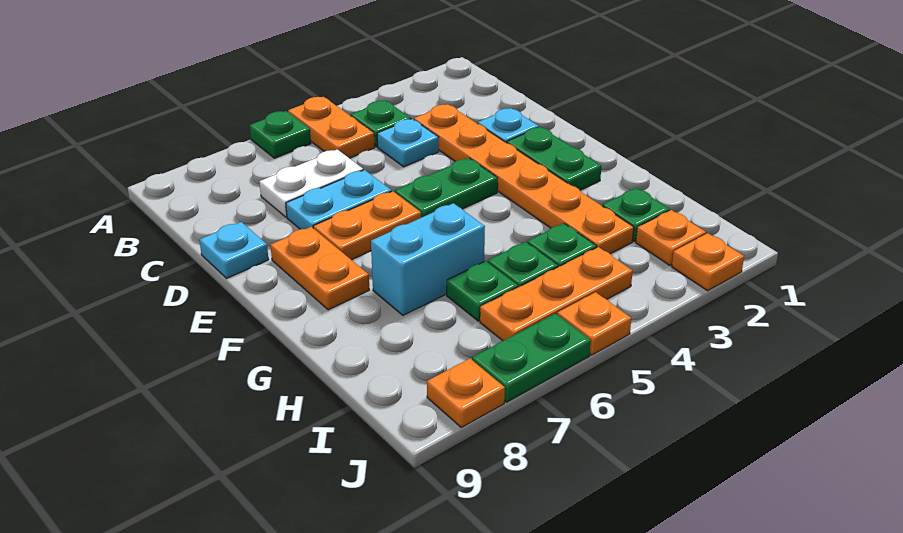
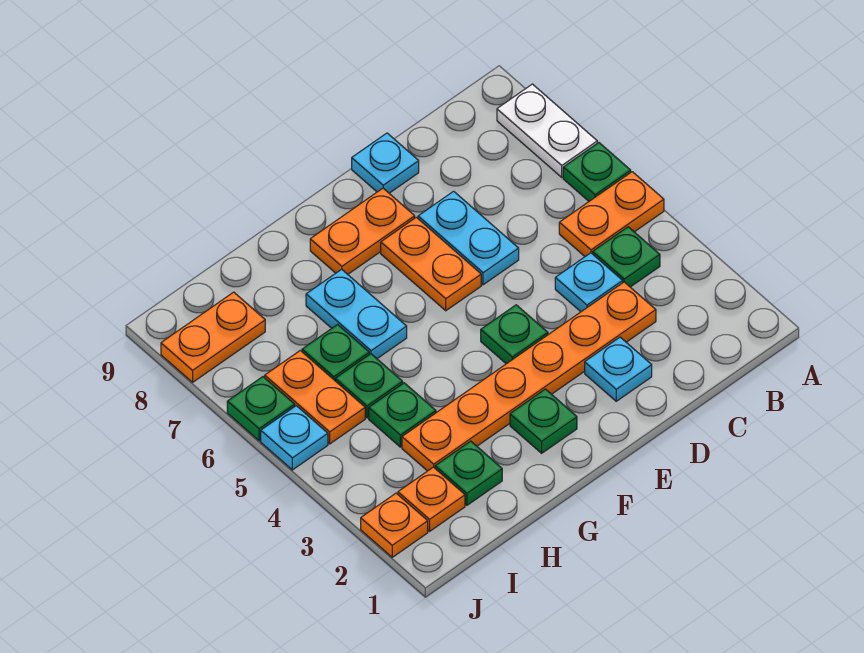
white plate C6:C7 level 1 -> white plate A7:A8 level 1
green plate E2:F2 level 1 -> green plate F2 level 1
green plate E4:E5 level 1 -> green plate E4 level 1
cyan brick G6:G7 level 1 -> cyan plate G6:G7 level 1
orange plate I4:I6 level 1 -> orange plate I5:I6 level 1
orange plate J5 level 1 -> cyan plate J5 level 1
green plate J6:J7 level 1 -> green plate J6 level 1
orange plate J8 level 1 -> orange plate I8:J8 level 1

